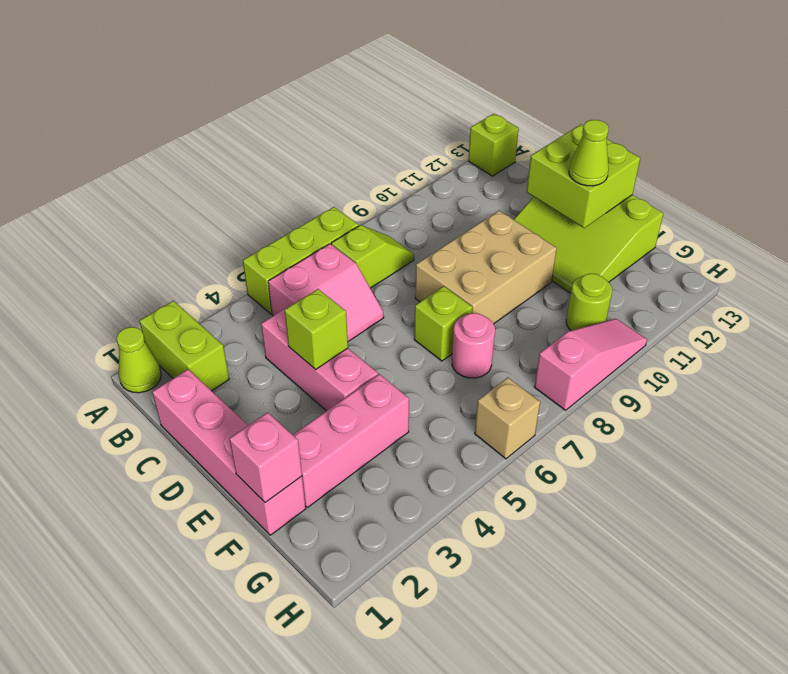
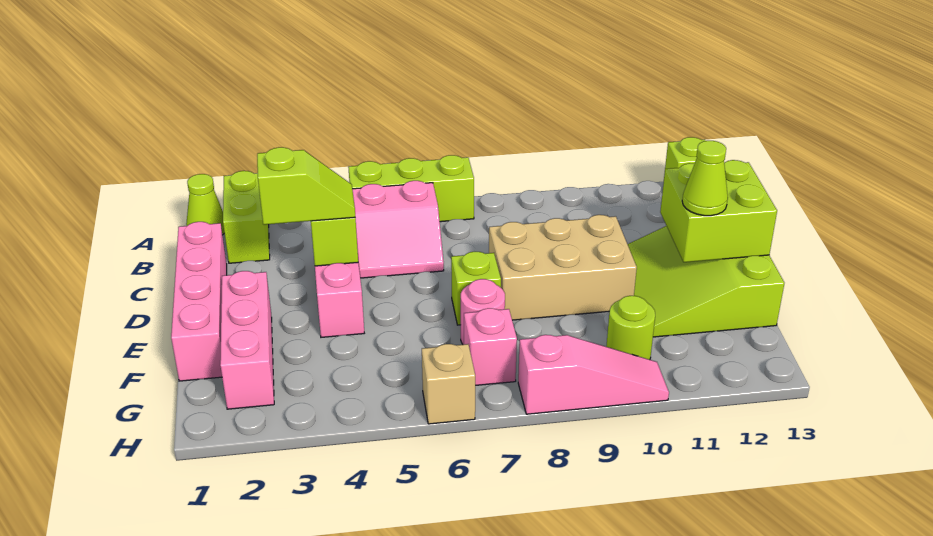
lime slope B7:B8 level 1 top 7 -> lime slope D3:D4 level 3 top 3
pink brick F1 level 2 -> pink brick G7 level 1
pink brick F2:F4 level 1 -> pink brick E2:G2 level 1

